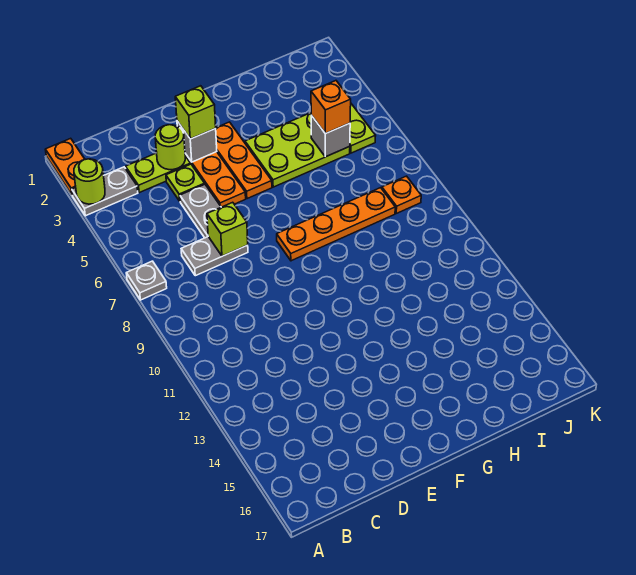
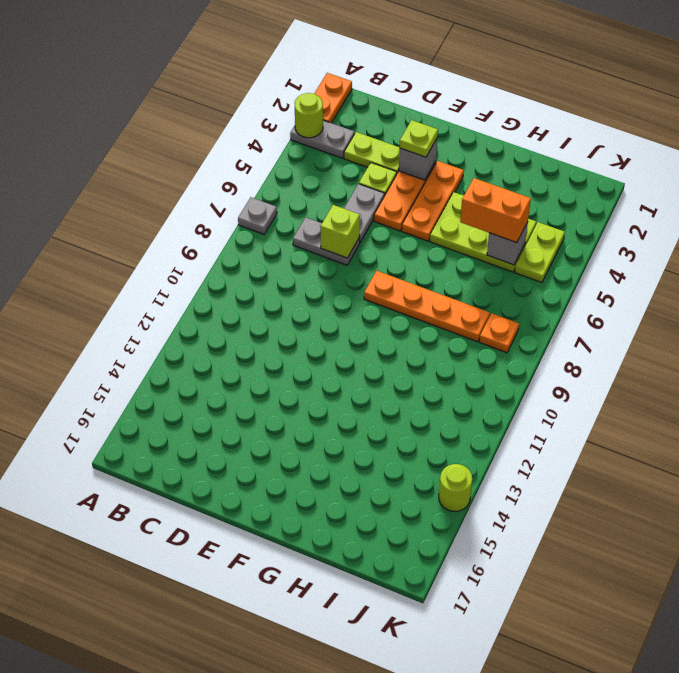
lime round brick D3 level 2 -> lime round brick K14 level 1
lime brick E3 level 3 -> lime plate E3 level 3
orange brick I5 level 3 -> orange brick H5:I5 level 3

